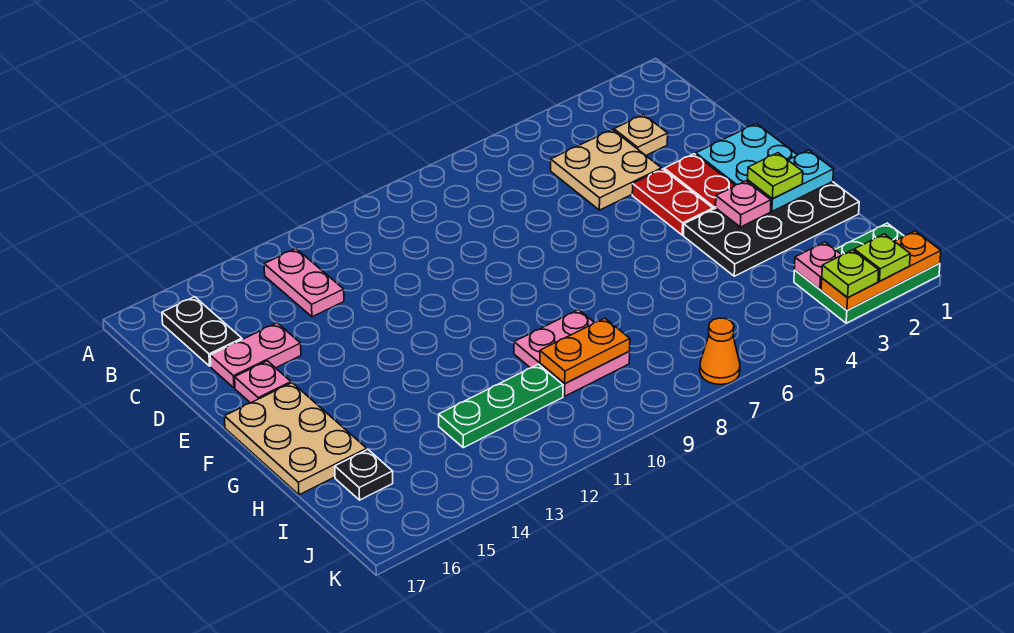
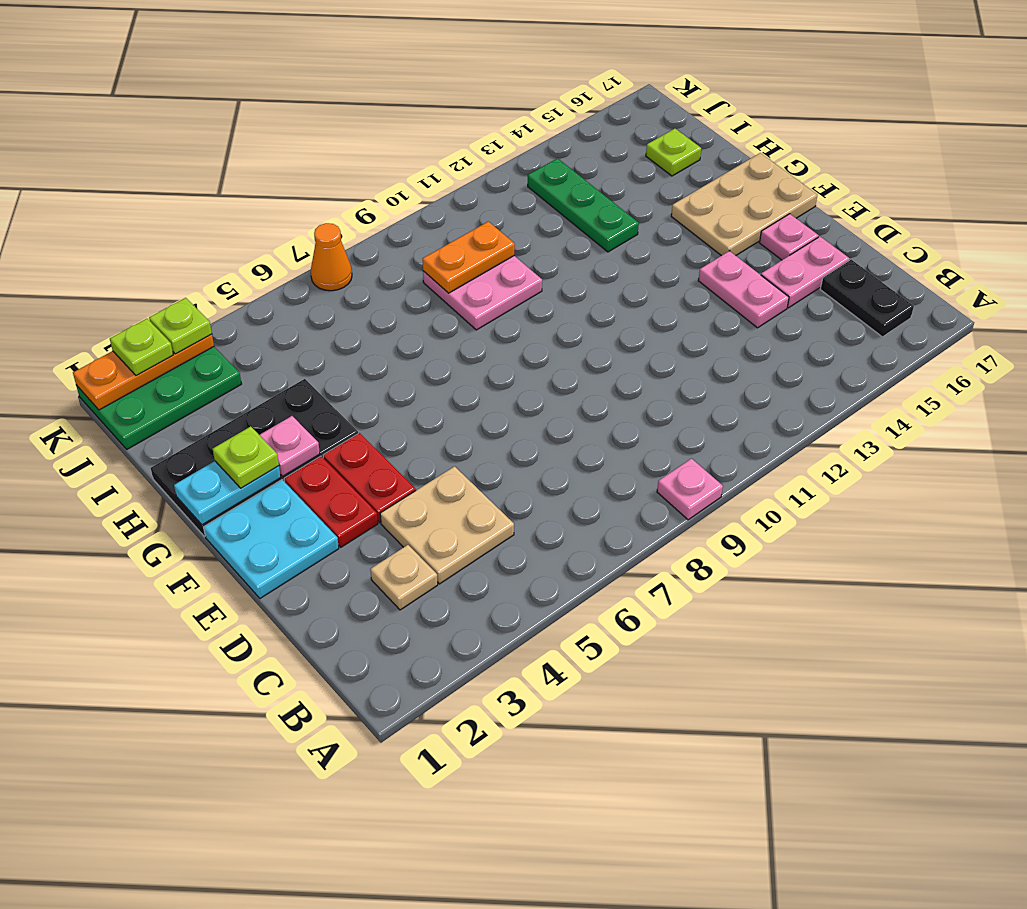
pink plate B13:C13 level 1 -> pink plate D14:E14 level 1
tan plate F16:H17 level 1 -> tan plate F15:G17 level 1
green plate I11:I13 level 1 -> green plate H13:J13 level 1
black plate I16 level 1 -> lime plate I16 level 1
pink plate J3 level 2 -> pink plate A9 level 1

